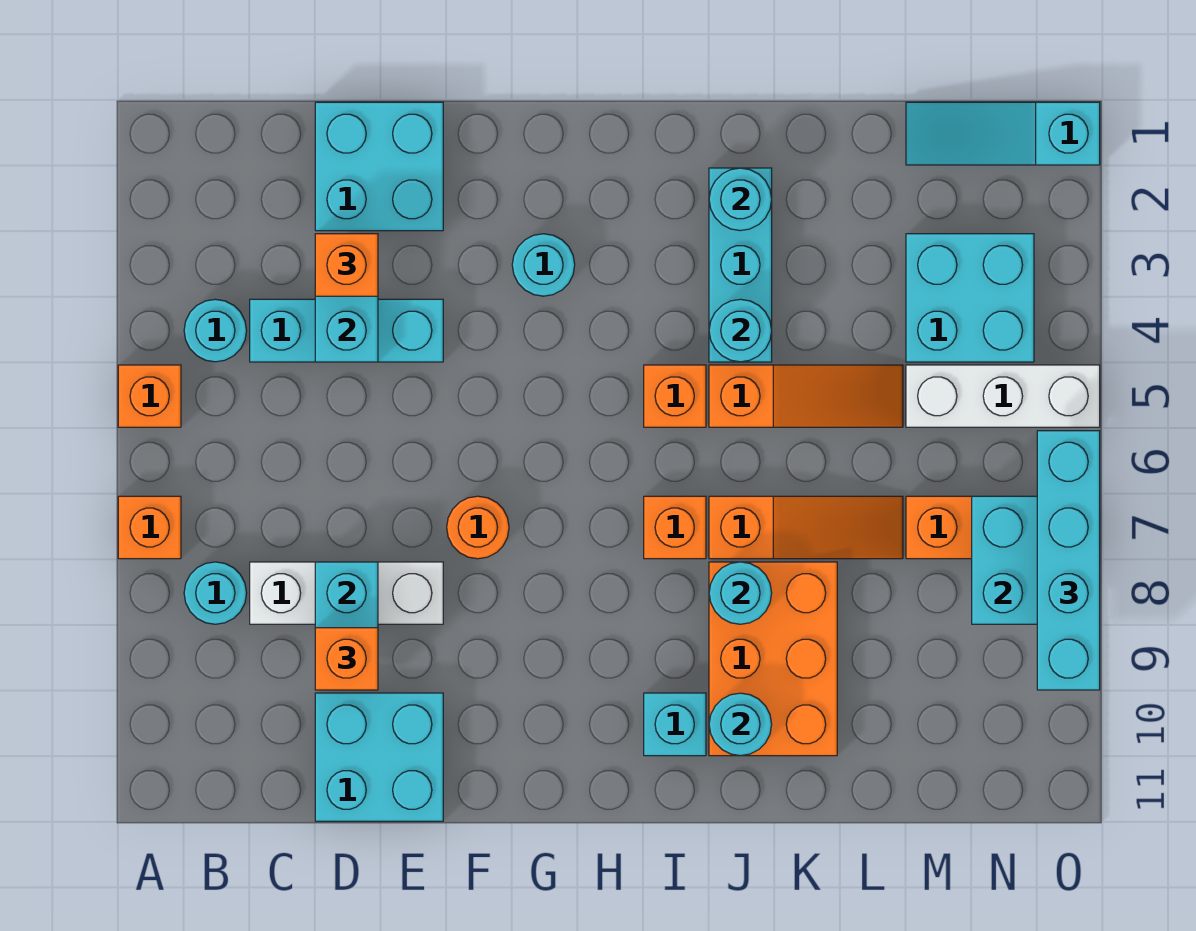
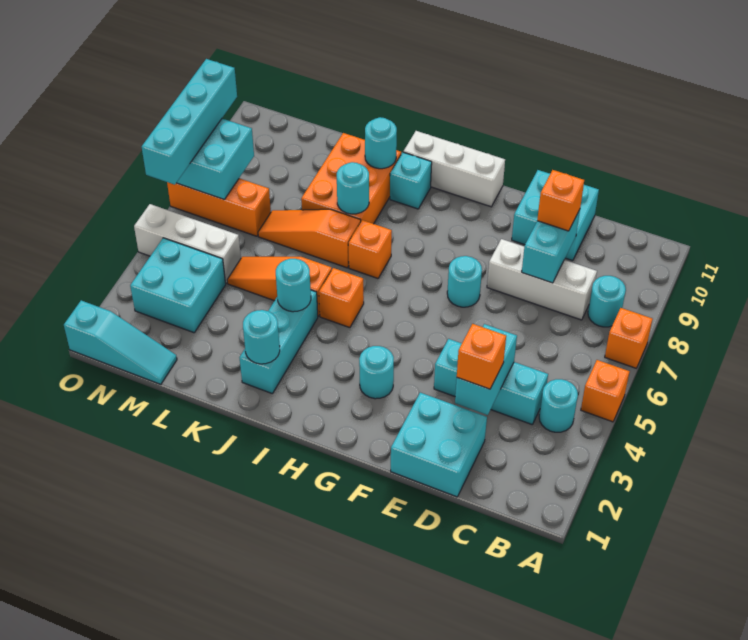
orange round brick F7 level 1 -> cyan round brick F7 level 1
none -> white brick G11:I11 level 1

